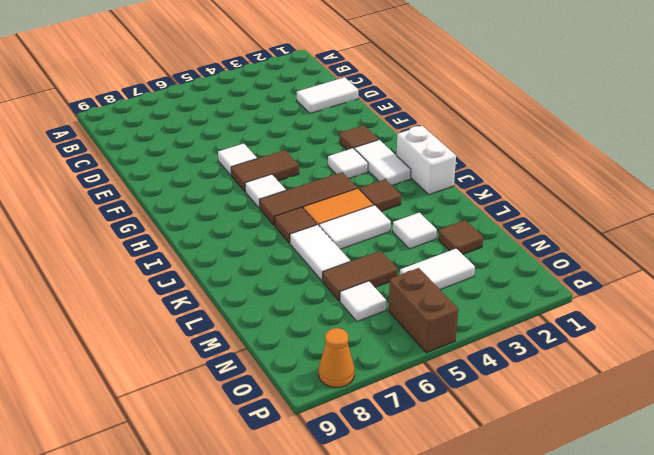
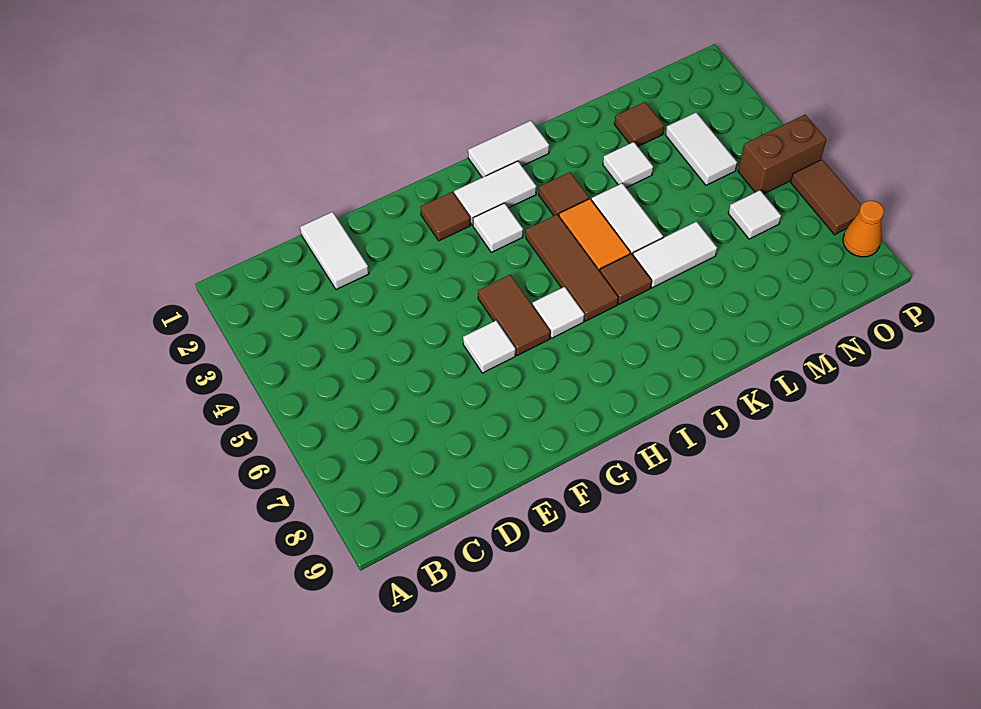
white brick I1:J1 level 1 -> white tile I1:J1 level 1
brown tile M5:M6 level 1 -> brown tile P6:P7 level 1

